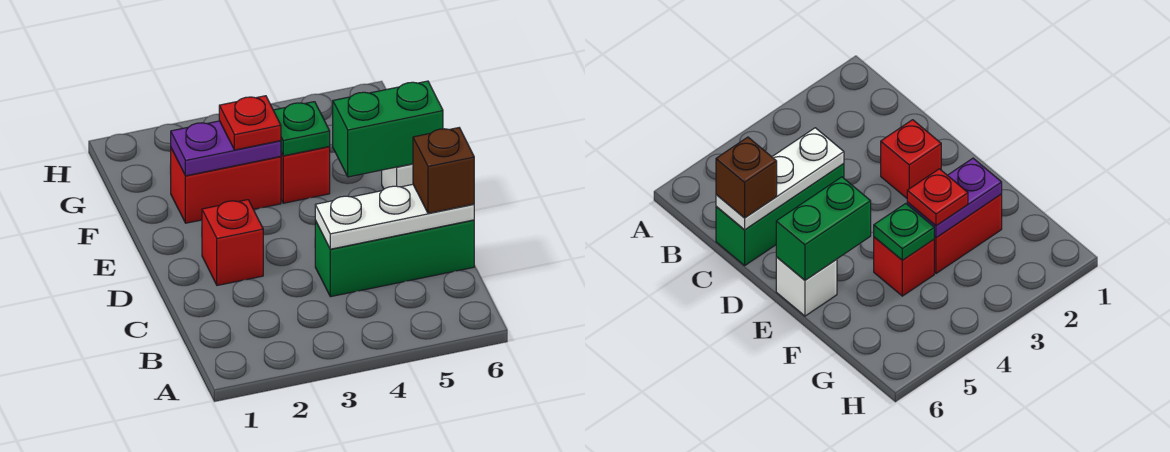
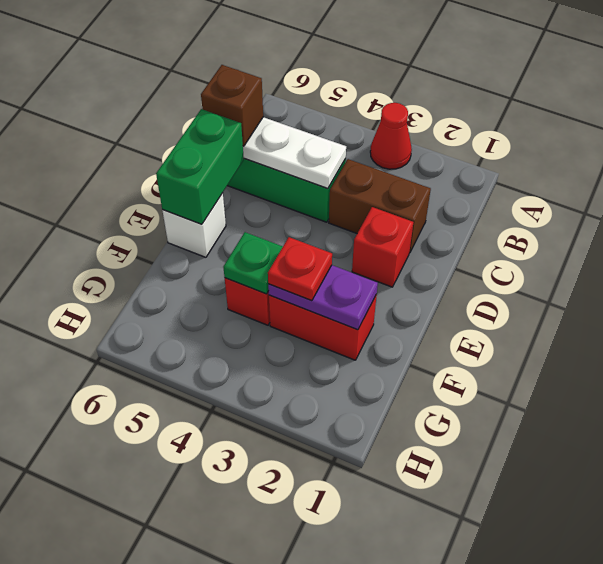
none -> red cone A3 level 1
none -> brown brick C2:C3 level 1
green brick E5:E6 level 2 -> green brick D6:E6 level 2

